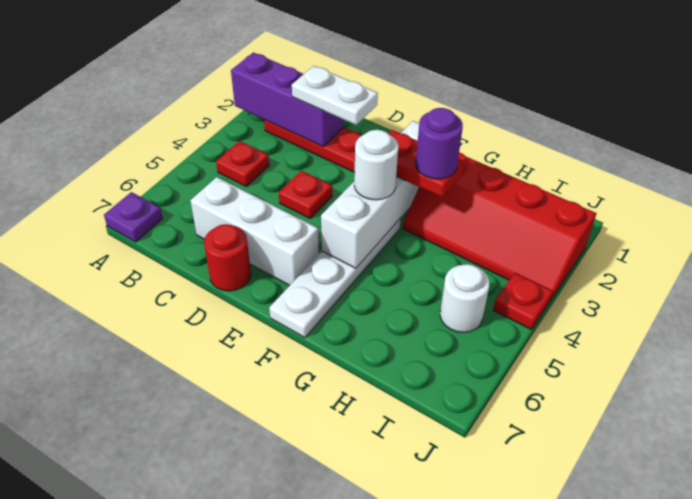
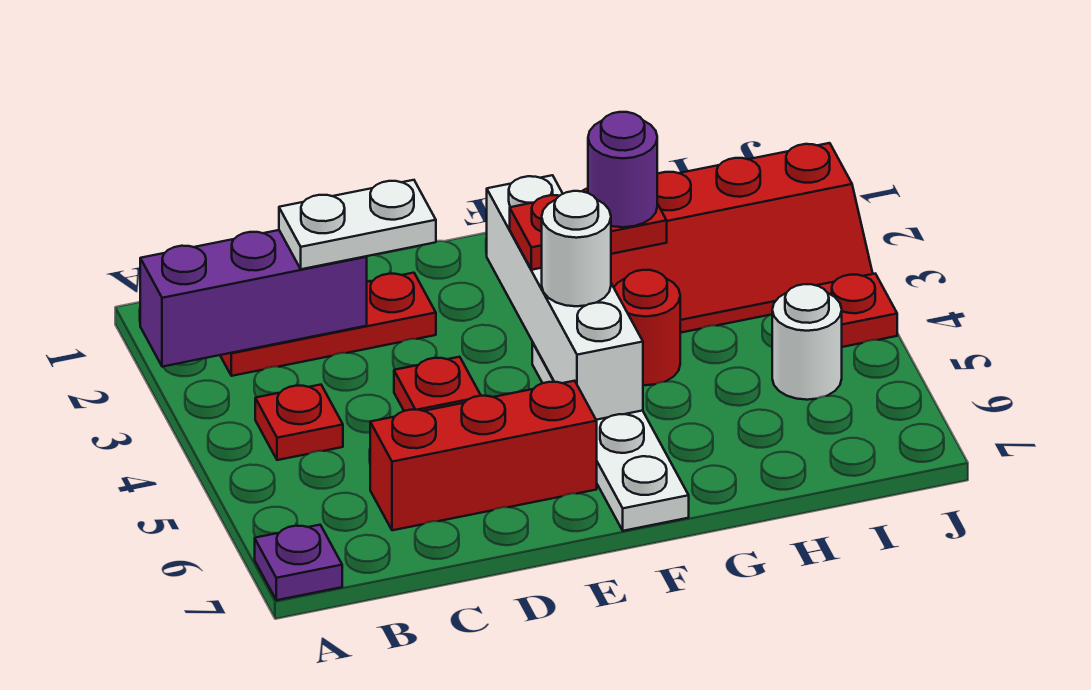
white brick C6:E6 level 1 -> red brick C6:E6 level 1
red round brick D7 level 1 -> red round brick G4 level 1

